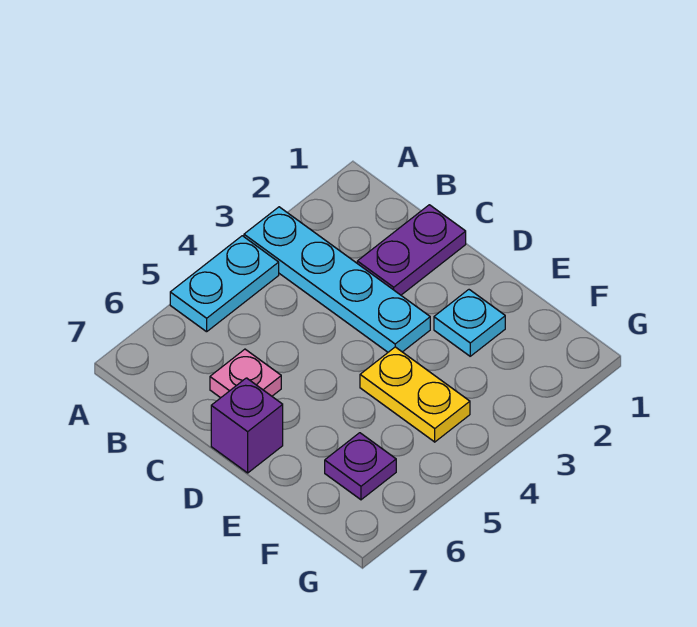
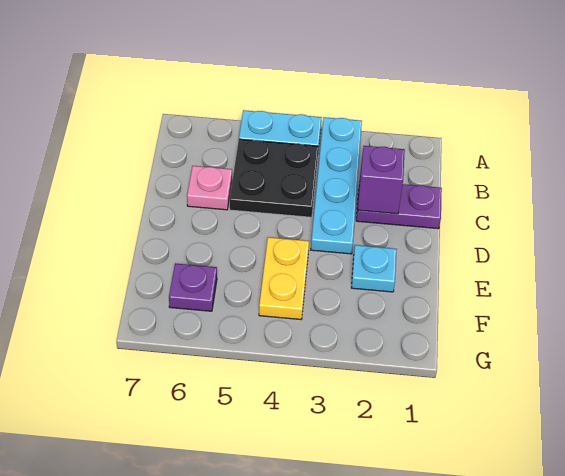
none -> black plate B4:C5 level 1
purple brick D7 level 1 -> purple brick C2 level 2

